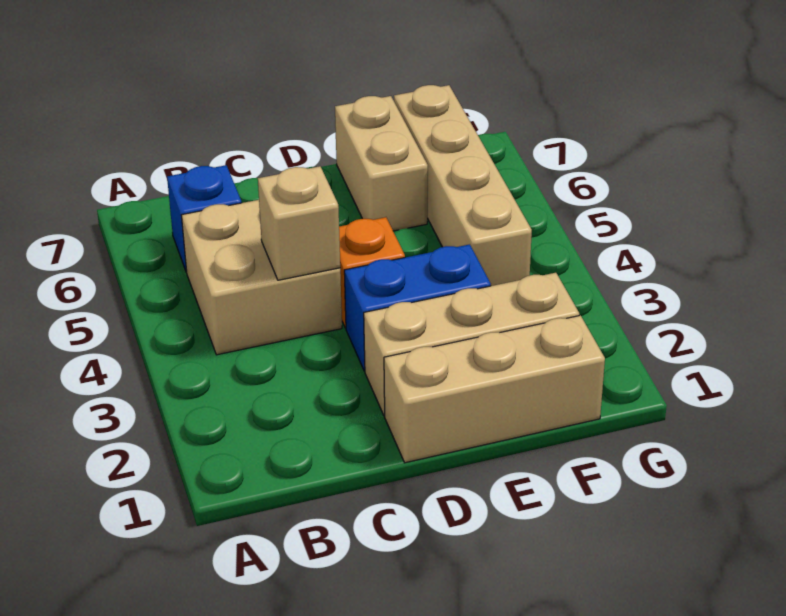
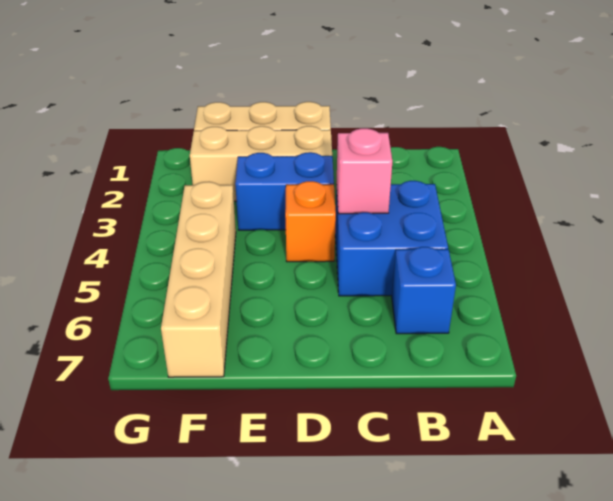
tan brick B4:C5 level 1 -> blue brick B4:C5 level 1
tan brick C4 level 2 -> pink brick C4 level 2
tan brick E6:E7 level 1 -> none

